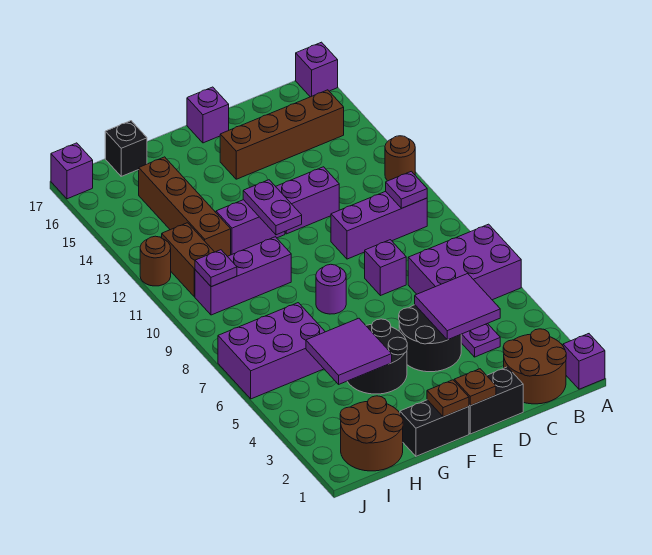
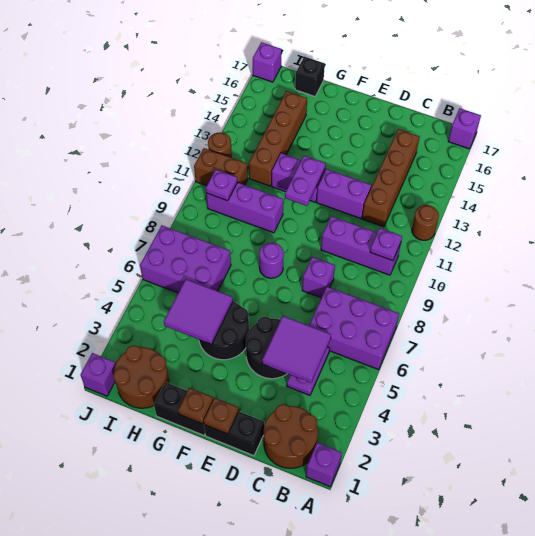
brown brick B15:E15 level 1 -> brown brick C12:C15 level 1
purple brick E17 level 1 -> purple brick J1 level 1
brown brick I11:I12 level 1 -> brown brick I11:J11 level 1

